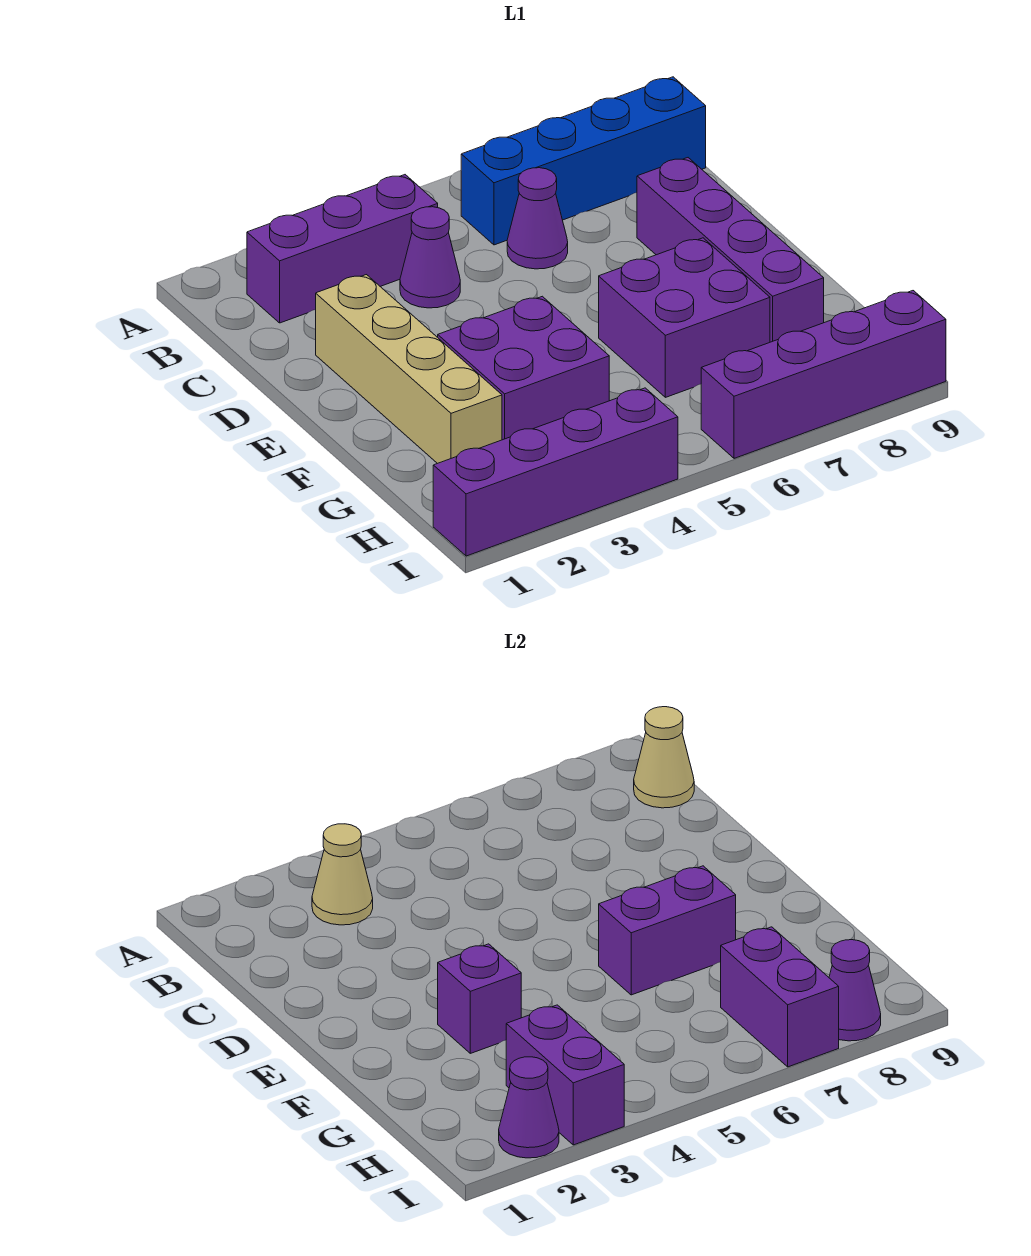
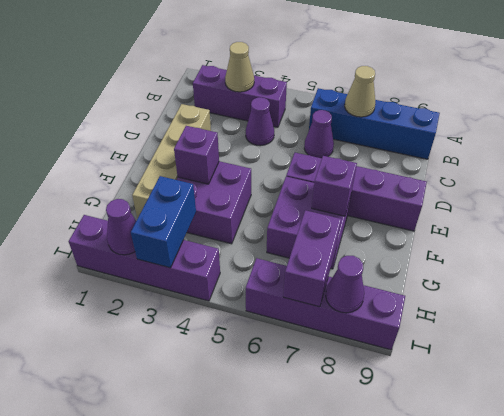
tan cone B9 level 2 -> tan cone B7 level 2
purple brick D8:G8 level 1 -> purple brick E6:E9 level 1
purple brick F6:F7 level 2 -> purple brick F7 level 2
purple brick H3:I3 level 2 -> blue brick H3:I3 level 2

